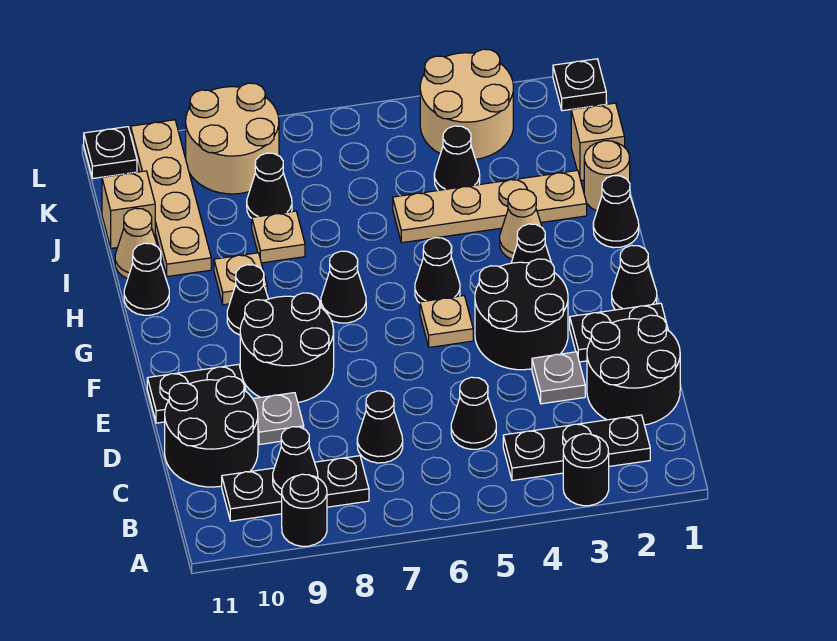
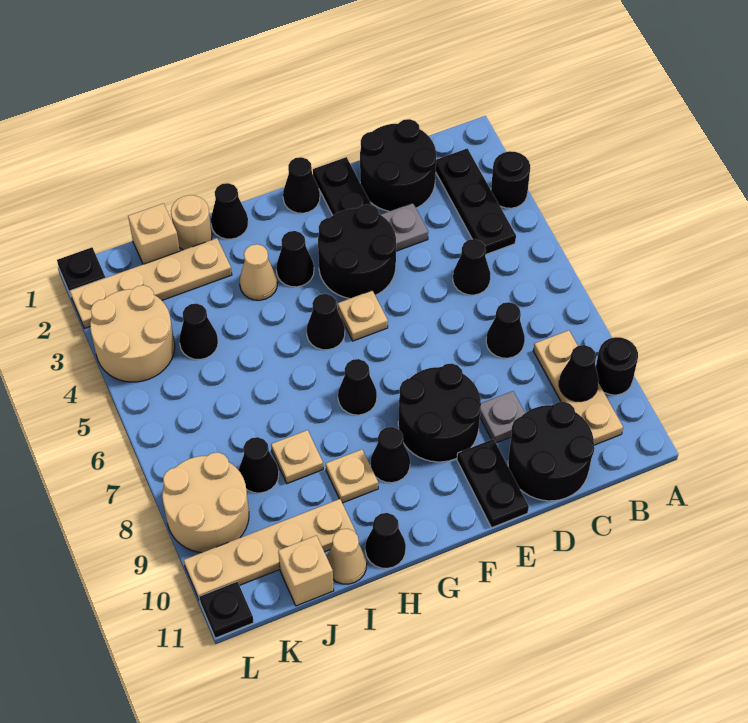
black plate B8:B10 level 1 -> tan plate B8:B10 level 1
tan plate I2:I5 level 1 -> tan plate I2:L2 level 1

